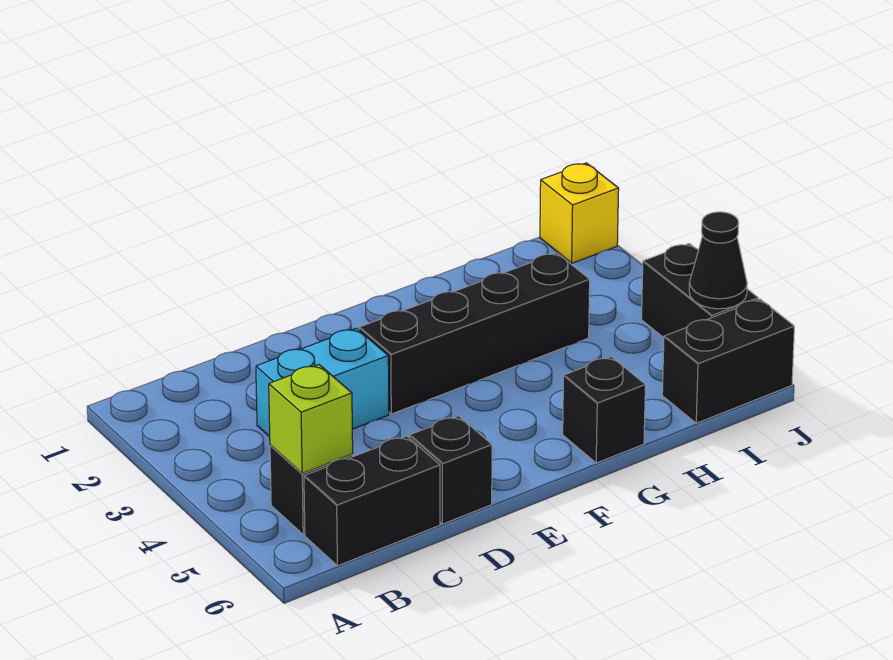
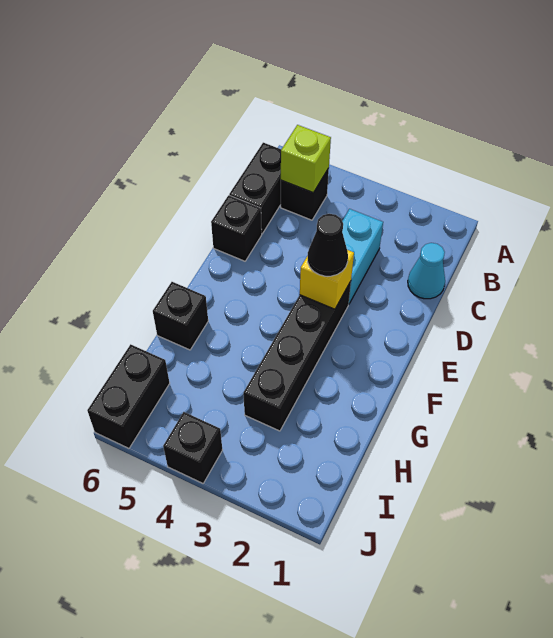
none -> cyan cone C1 level 1
yellow brick J1 level 1 -> yellow brick E3 level 2
black brick J4:J5 level 1 -> black brick J4 level 1
black cone J5 level 2 -> black cone E3 level 3

